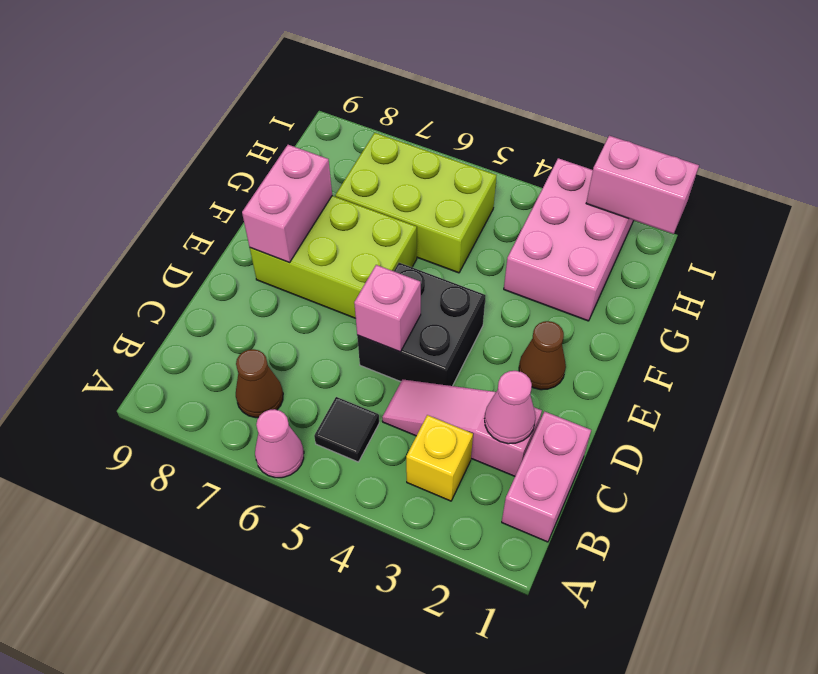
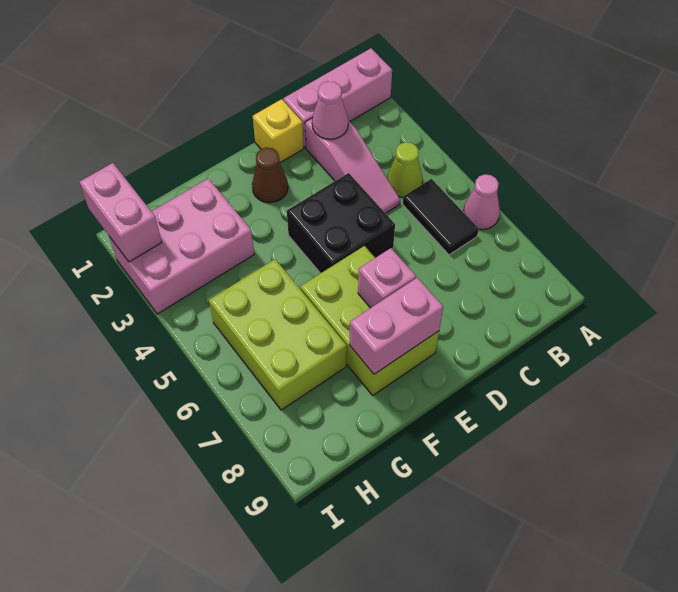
pink brick B1:C1 level 1 -> pink brick A1:C1 level 1
yellow brick B3 level 1 -> yellow brick D1 level 1
none -> lime cone B4 level 1
black tile B5 level 1 -> black tile B5:B6 level 1
brown cone B7 level 1 -> none
pink brick D5 level 2 -> pink brick E7 level 2

